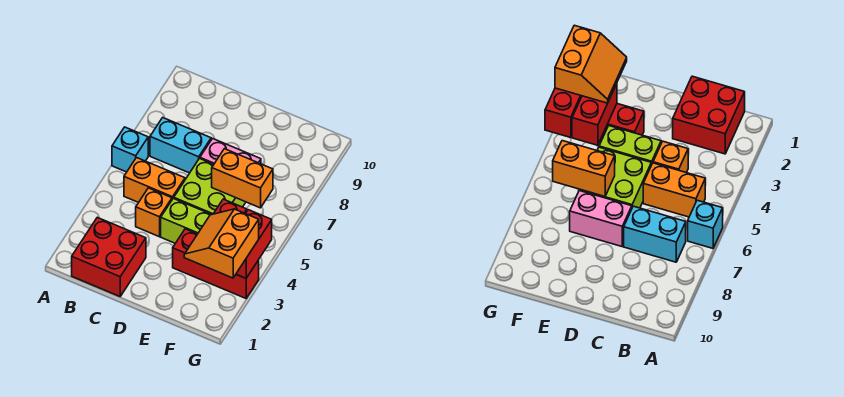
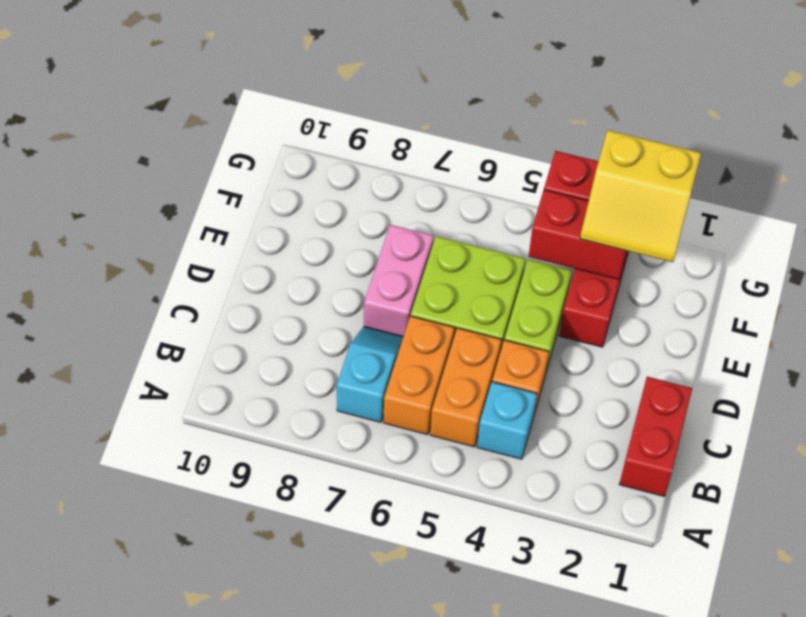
cyan brick A6 level 1 -> cyan brick B4 level 1
red brick B1:C2 level 1 -> red brick B1:C1 level 1
cyan brick B7:C7 level 1 -> cyan slope B7:C7 level 1 top B
orange brick E6:F6 level 2 -> orange brick B6:C6 level 1
orange slope F2:G3 level 3 top G -> yellow slope F2:G3 level 3 top G

